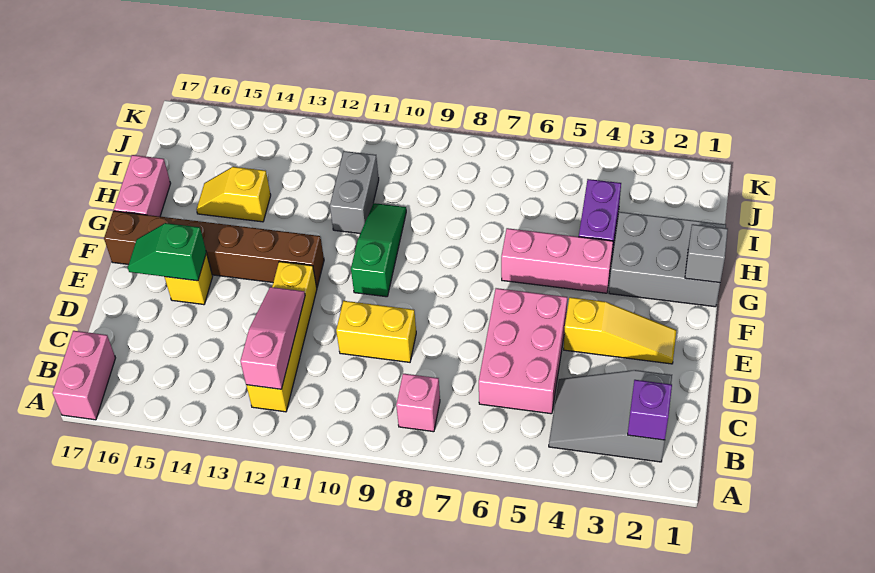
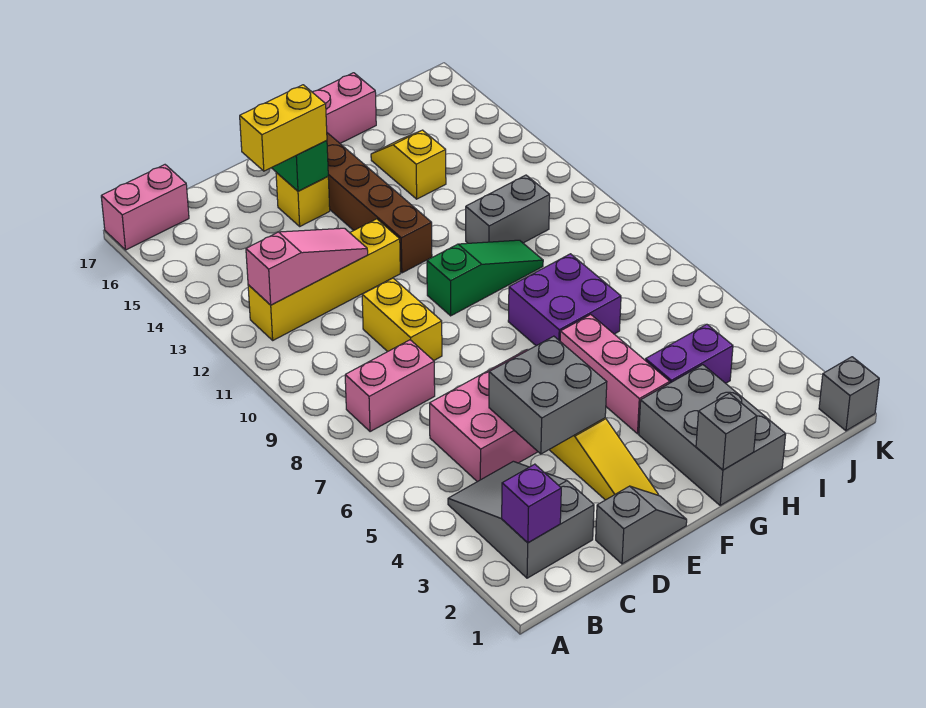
pink brick B8 level 1 -> pink brick B8:C8 level 1
none -> grey slope D1:E1 level 1 top D
none -> grey brick D4:E5 level 2
none -> yellow brick D15:E15 level 3
none -> purple brick G7:H8 level 1
none -> grey brick K1 level 1

